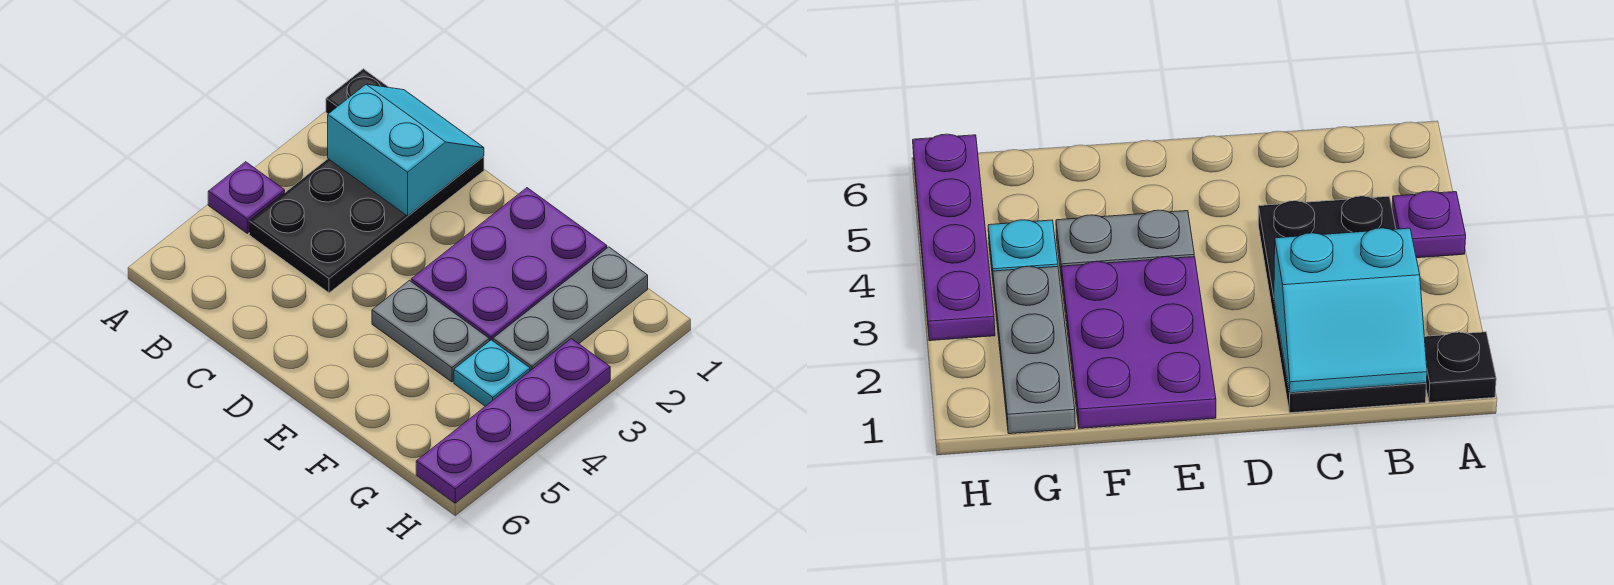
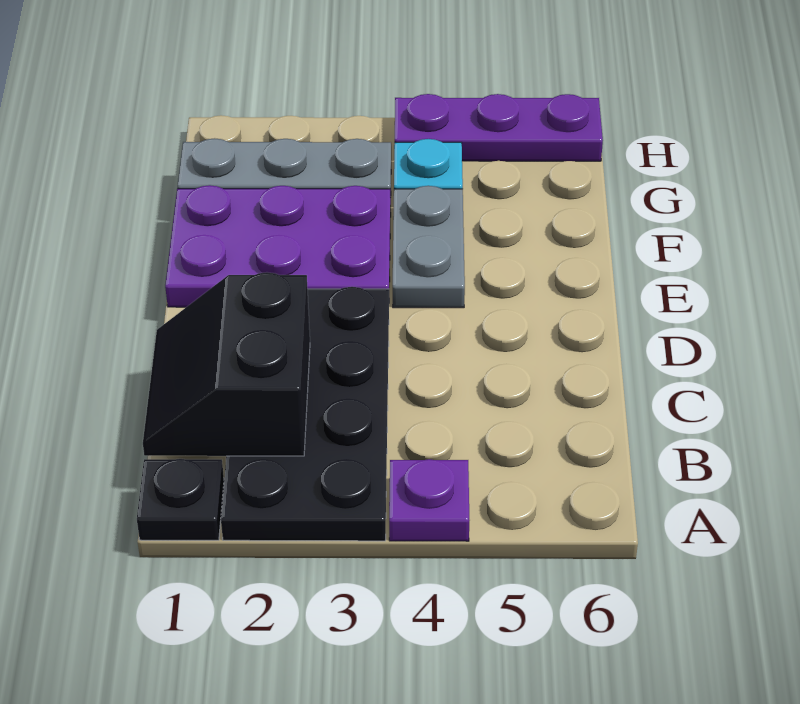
black plate B1:C4 level 1 -> black plate A2:D3 level 1
cyan slope B1:C2 level 2 top 2 -> black slope B1:C2 level 2 top 2
purple plate H3:H6 level 1 -> purple plate H4:H6 level 1

